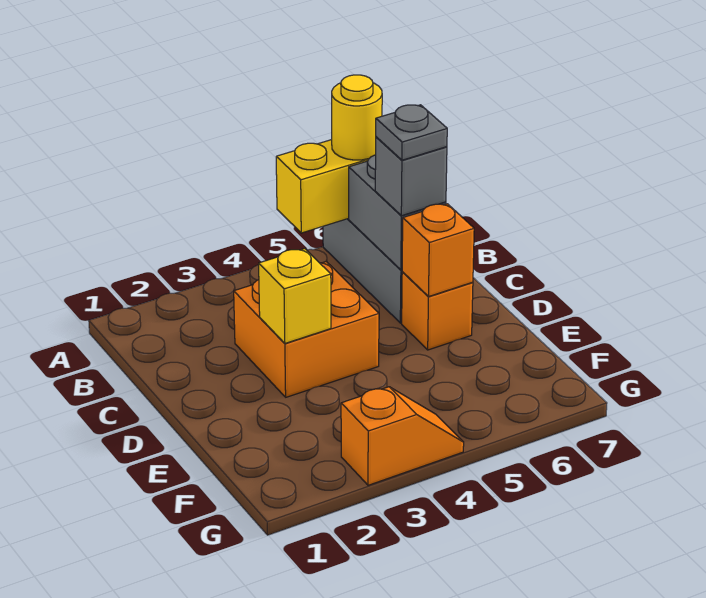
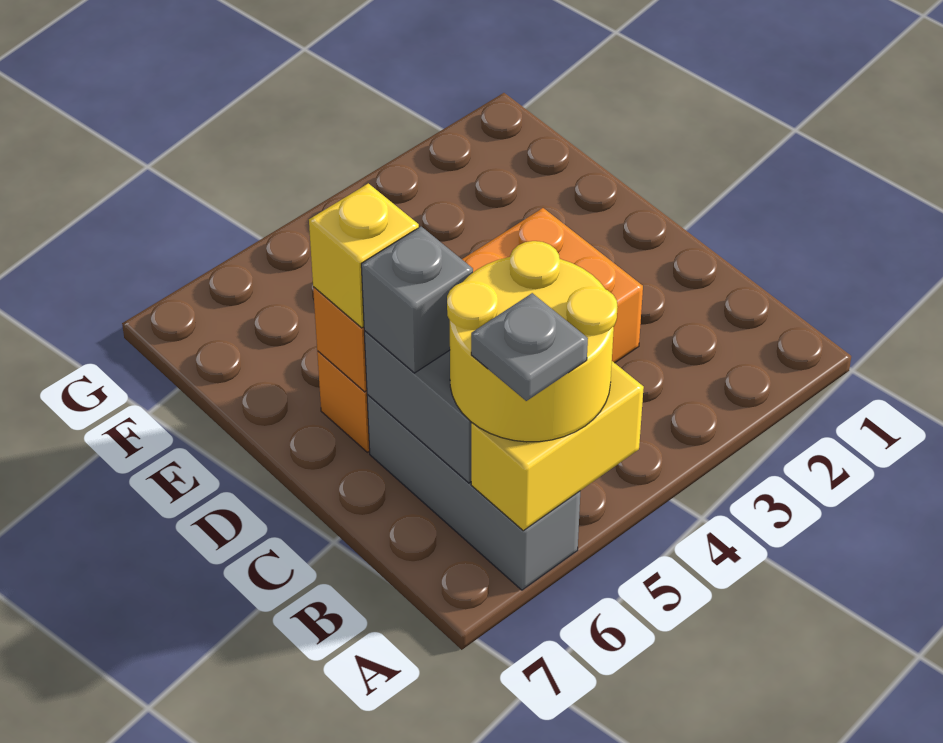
yellow round brick A6 level 3 -> yellow round brick A5:B6 level 3
grey plate C6 level 4 -> grey plate A6 level 4
yellow brick D3 level 2 -> yellow brick D6 level 3
orange slope G3:G4 level 1 top 3 -> none

